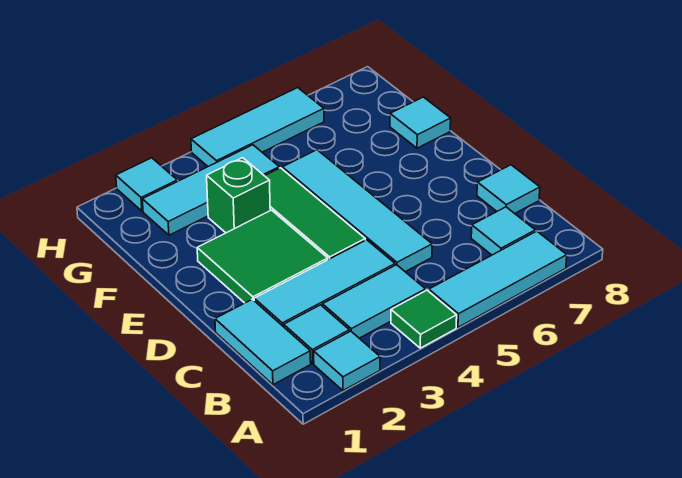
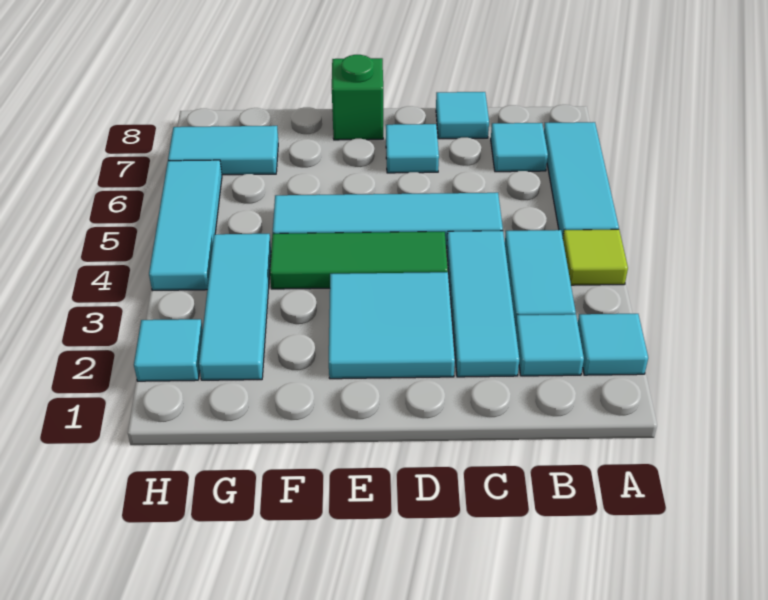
green tile A4 level 1 -> lime tile A4 level 1
cyan tile B1:C1 level 1 -> cyan tile G7:H7 level 1
green tile D2:E3 level 1 -> cyan tile D2:E3 level 1
green brick F3 level 1 -> green brick E8 level 1
cyan tile F8 level 1 -> cyan tile D7 level 1

